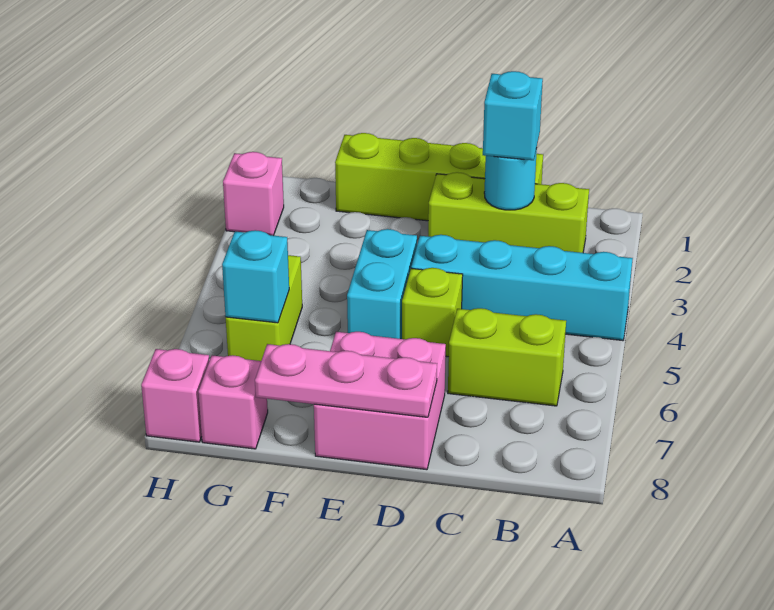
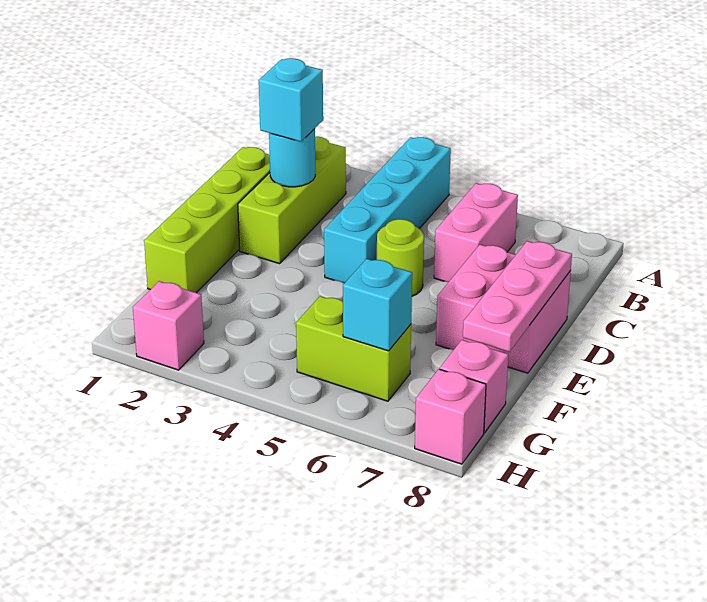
lime brick B6:C6 level 1 -> pink brick B6:C6 level 1
lime brick D5 level 1 -> lime round brick D5 level 1
cyan brick E4:E5 level 1 -> none

